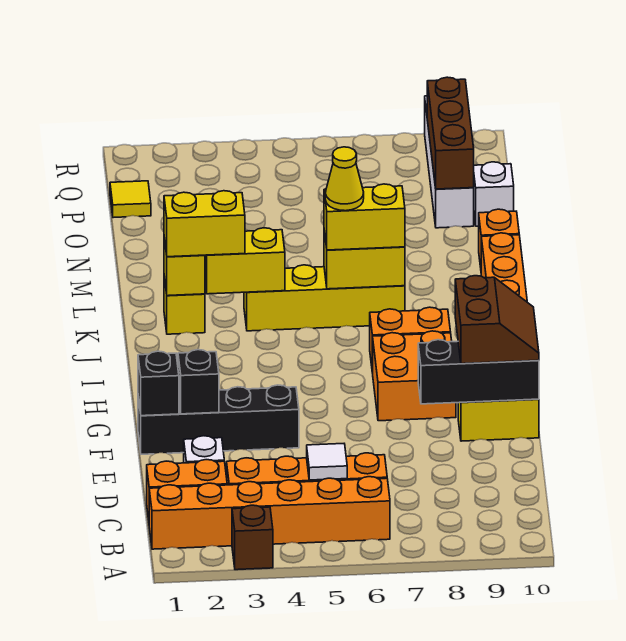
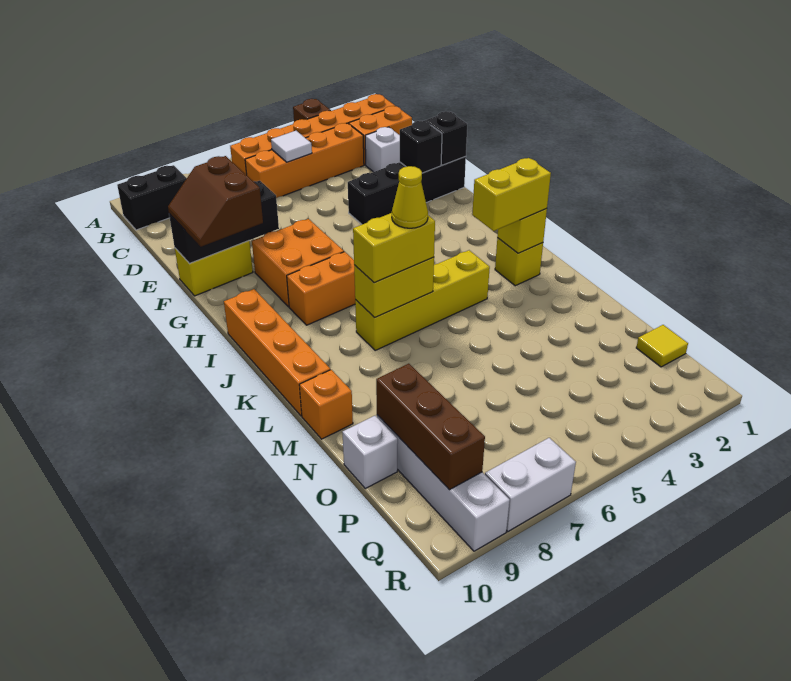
none -> black brick B9:B10 level 1
yellow brick K3:K4 level 2 -> none
none -> white brick R7:R8 level 1

